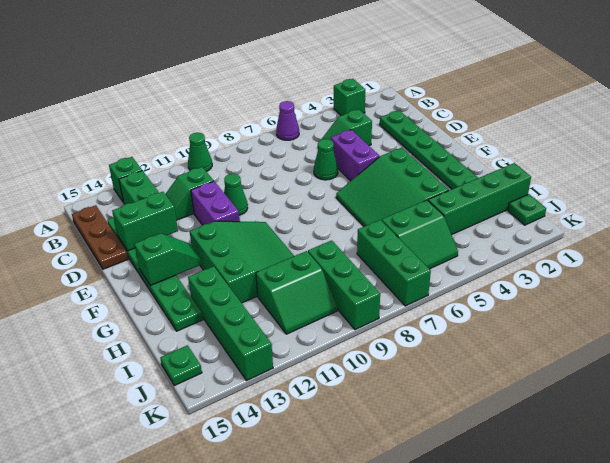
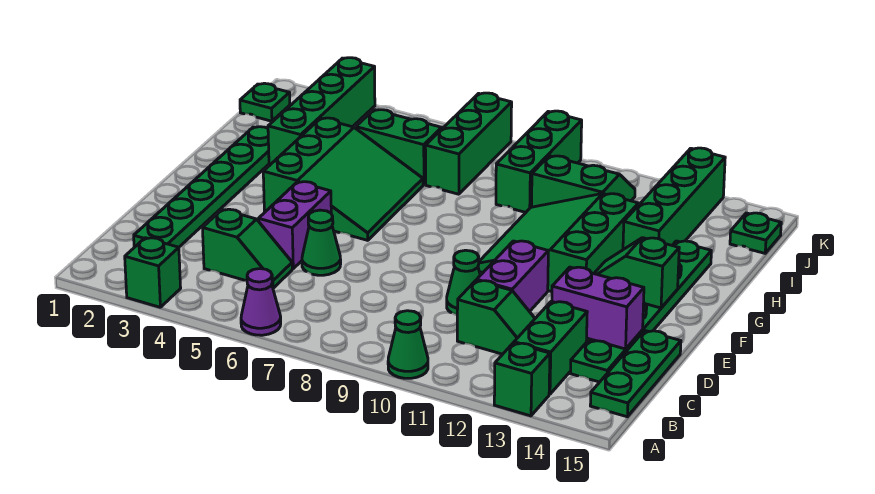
brown plate B15:D15 level 1 -> green plate B15:D15 level 1
green brick D13:D14 level 2 -> purple brick D13:D14 level 2
green brick I1:I4 level 1 -> green brick H3:K3 level 1

